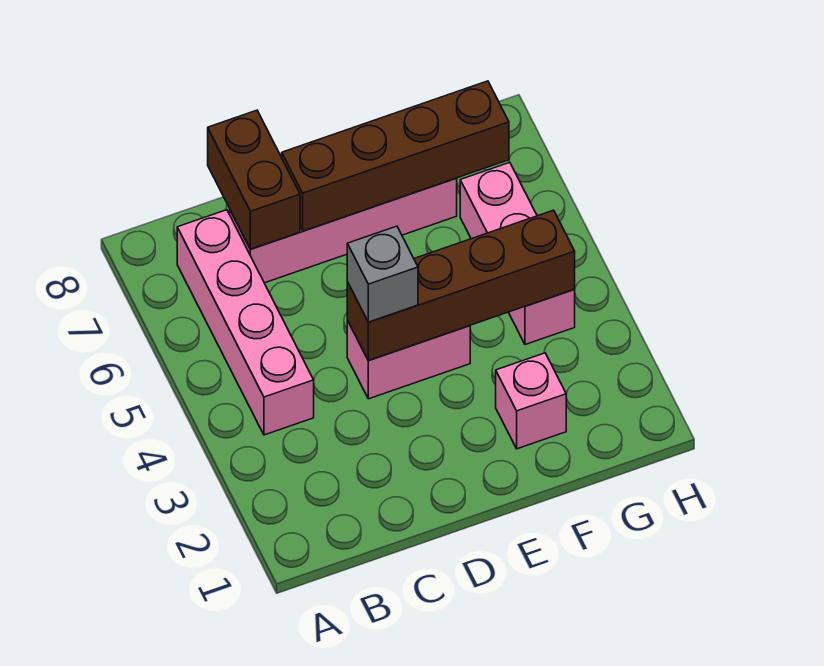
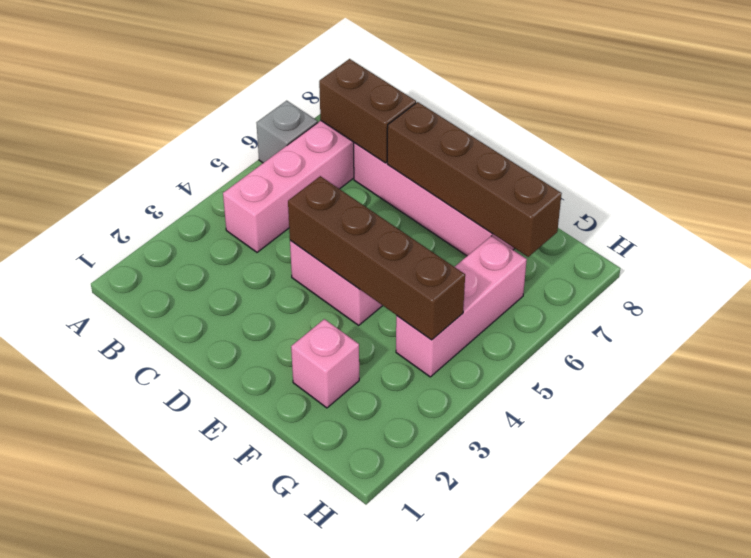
brown brick C7:C8 level 2 -> brown brick B7:C7 level 2
grey brick D4 level 3 -> grey brick A6 level 1

